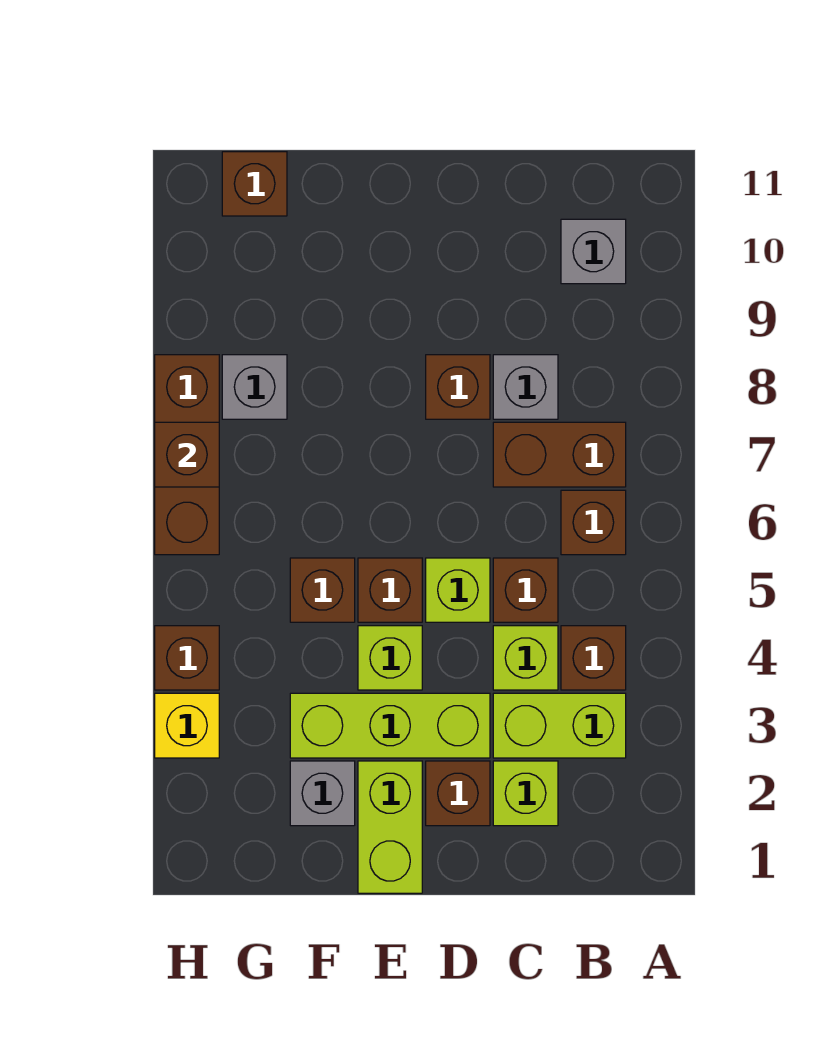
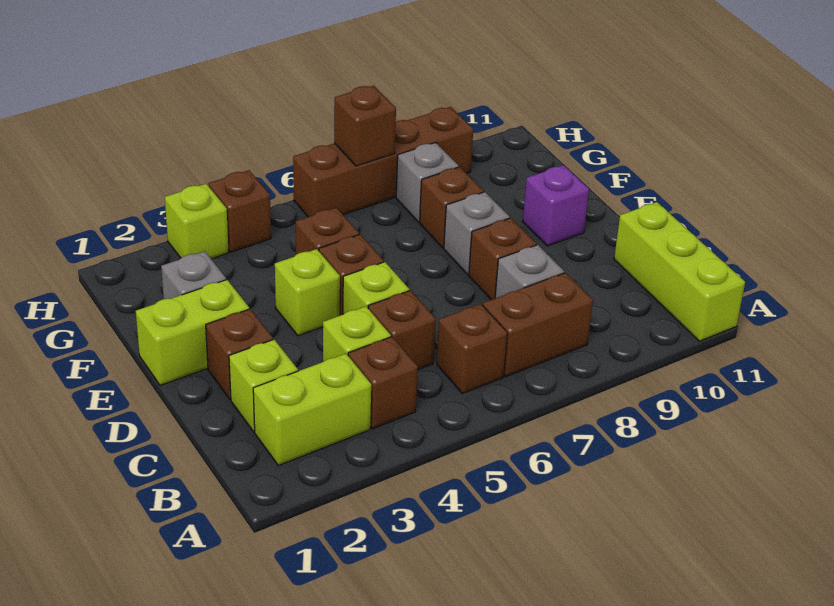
lime brick B3:C3 level 1 -> lime brick B2:B3 level 1
brown brick B7:C7 level 1 -> brown brick B7:B8 level 1
grey brick B10 level 1 -> grey brick E8 level 1
lime brick D3:F3 level 1 -> lime brick A11:C11 level 1
none -> purple brick E10 level 1
brown brick G11 level 1 -> brown brick F8 level 1
yellow brick H3 level 1 -> lime brick H3 level 1
brown brick H6:H8 level 1 -> brown brick H6:H9 level 1

